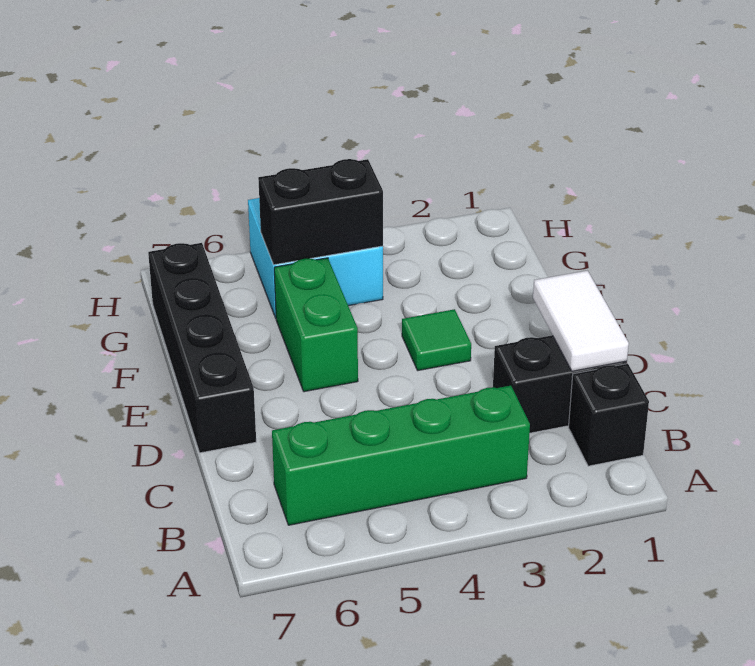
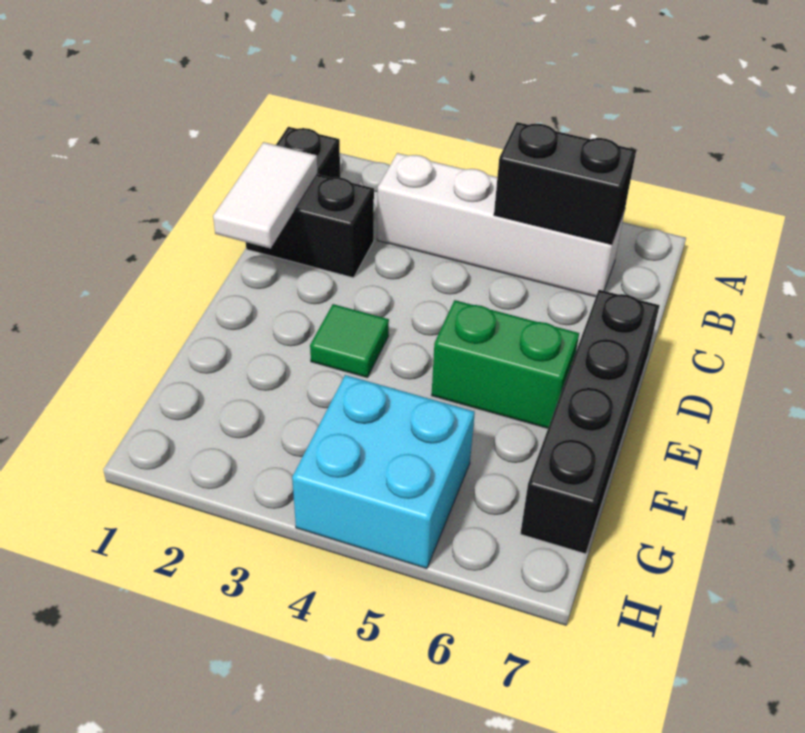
green brick B3:B6 level 1 -> white brick B3:B6 level 1
green brick E5:F5 level 1 -> green brick E5:E6 level 1
black brick G4:G5 level 2 -> black brick B5:B6 level 2

